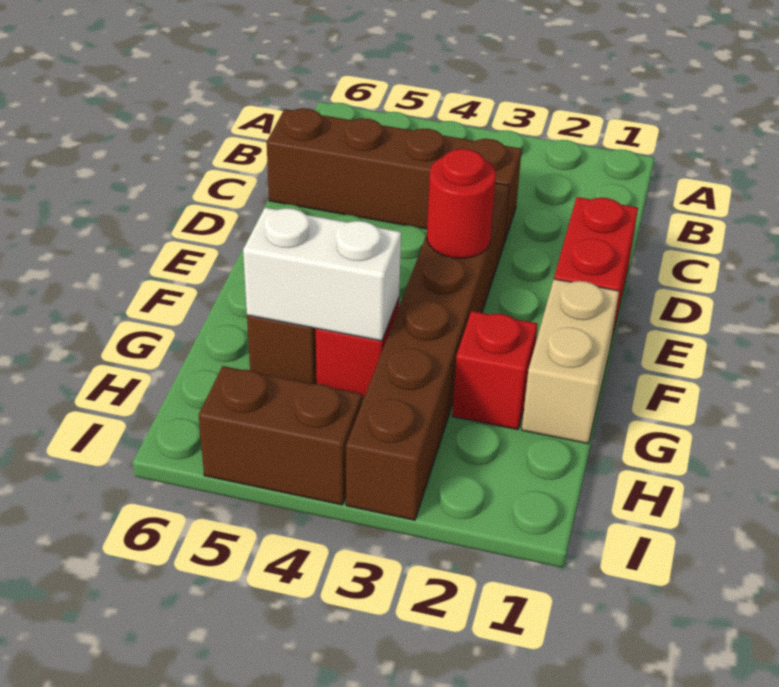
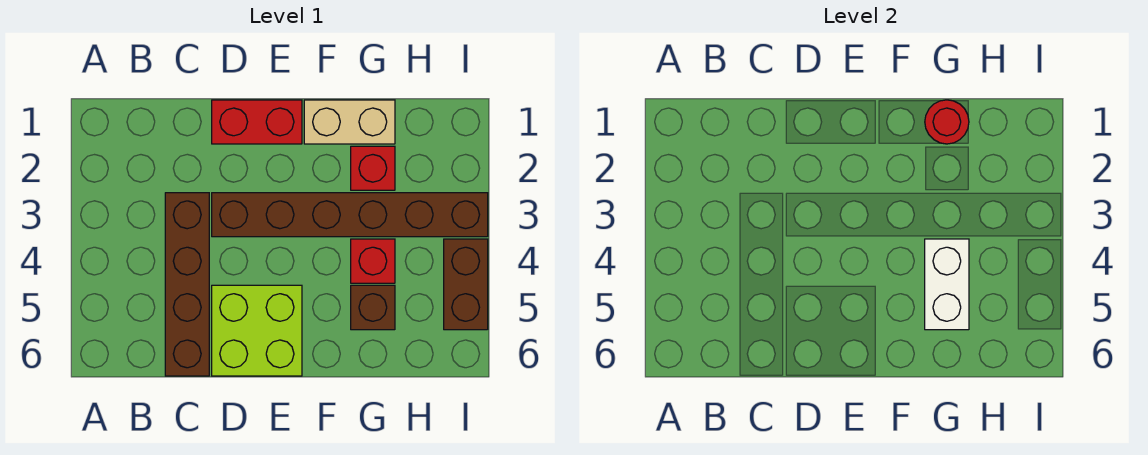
none -> lime brick D5:E6 level 1
red round brick E3 level 2 -> red round brick G1 level 2

